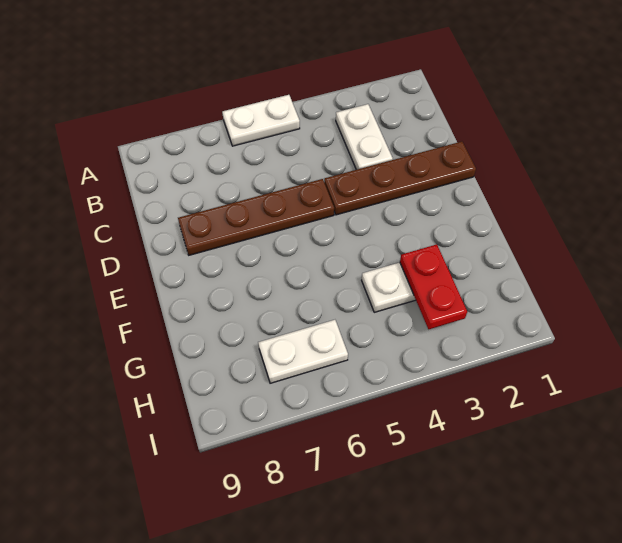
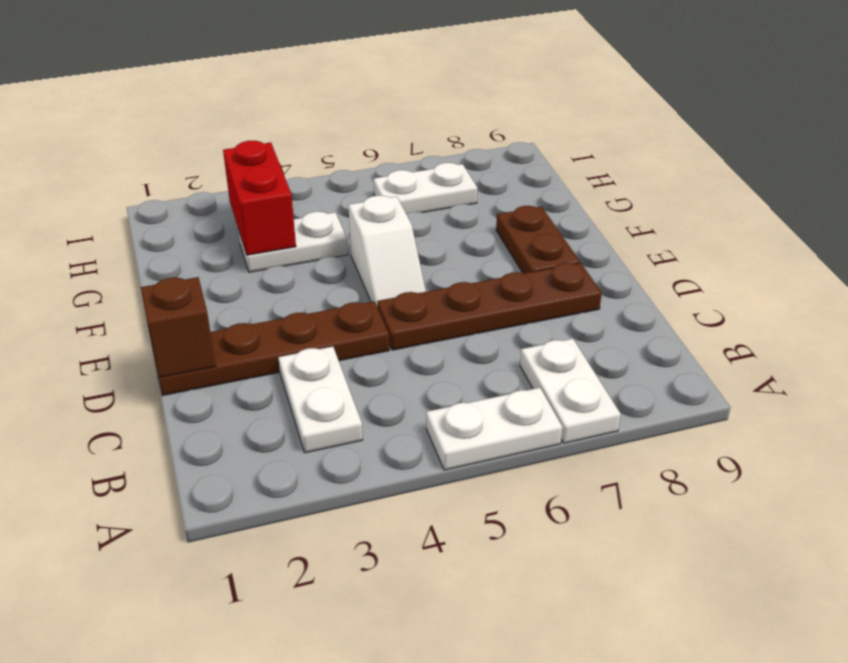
none -> white plate A7:B7 level 1
none -> brown brick D1 level 2
none -> white slope E5:F5 level 1 top F
none -> brown plate E8:F8 level 1
red plate G3:H3 level 2 -> red brick G3:H3 level 2

